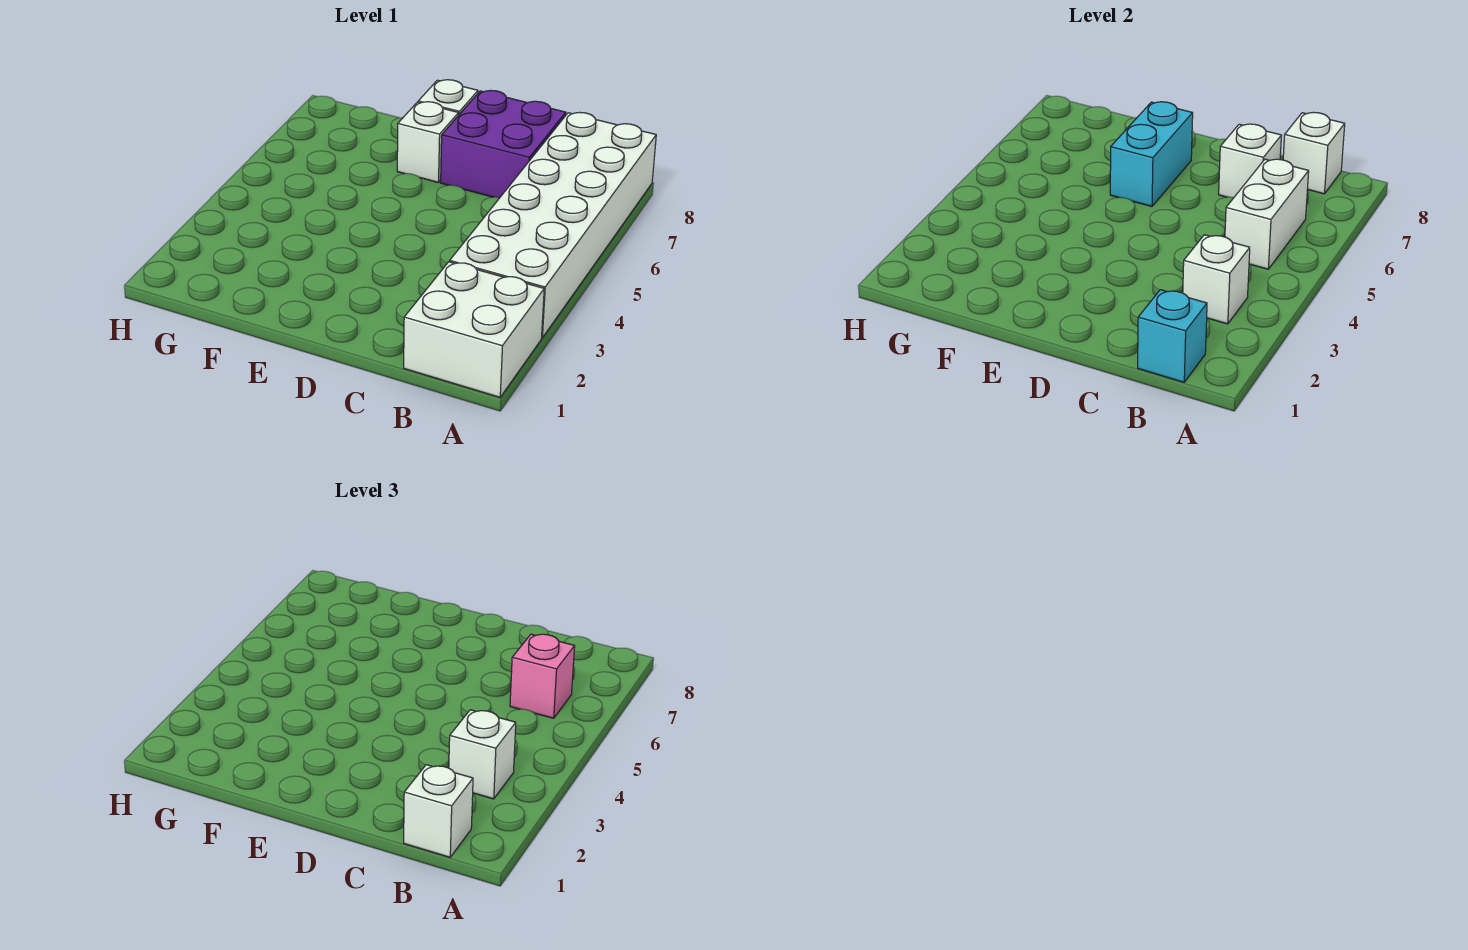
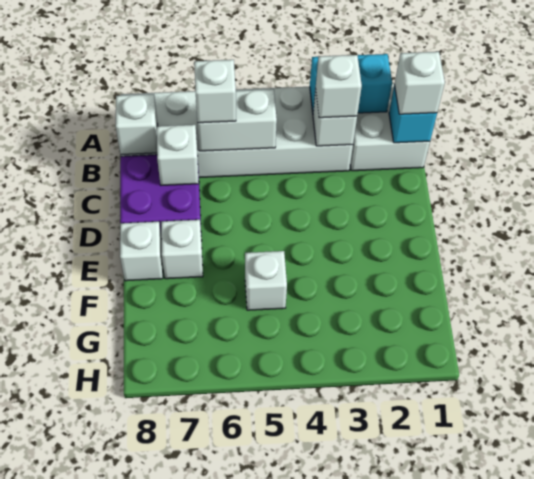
pink brick B6 level 3 -> white brick B6 level 3
cyan brick E6:E7 level 2 -> cyan brick A2:A3 level 2
none -> white brick F5 level 1

